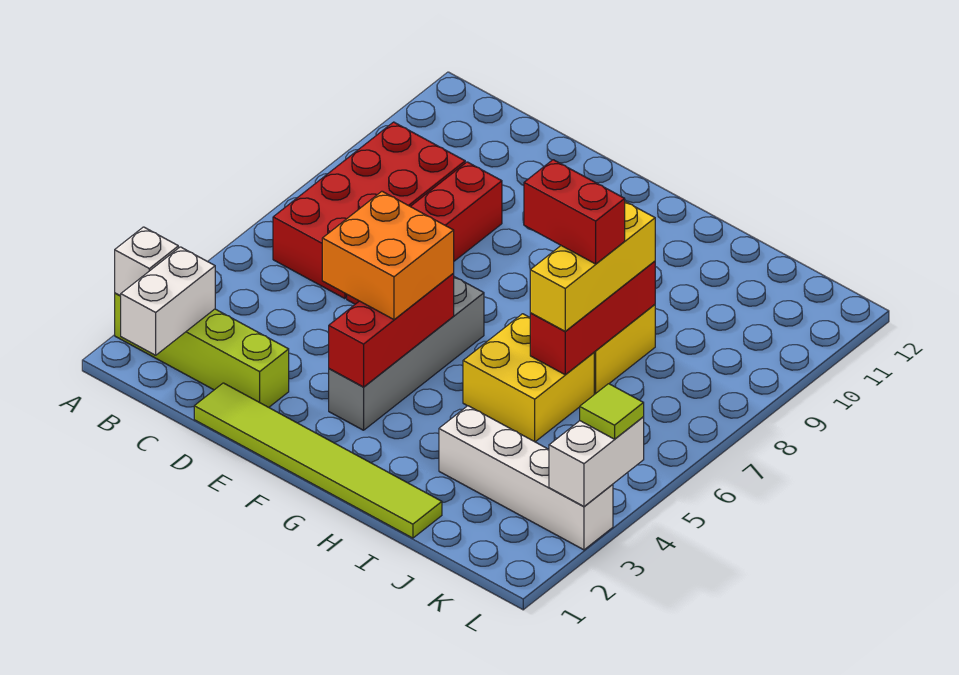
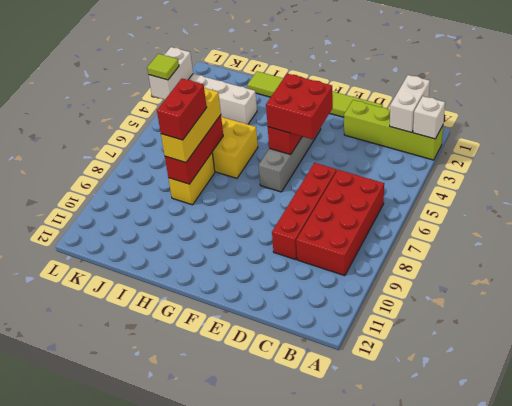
orange brick E4:F5 level 3 -> red brick E4:F5 level 3
red brick H7:I7 level 4 -> red brick I7:I8 level 4

